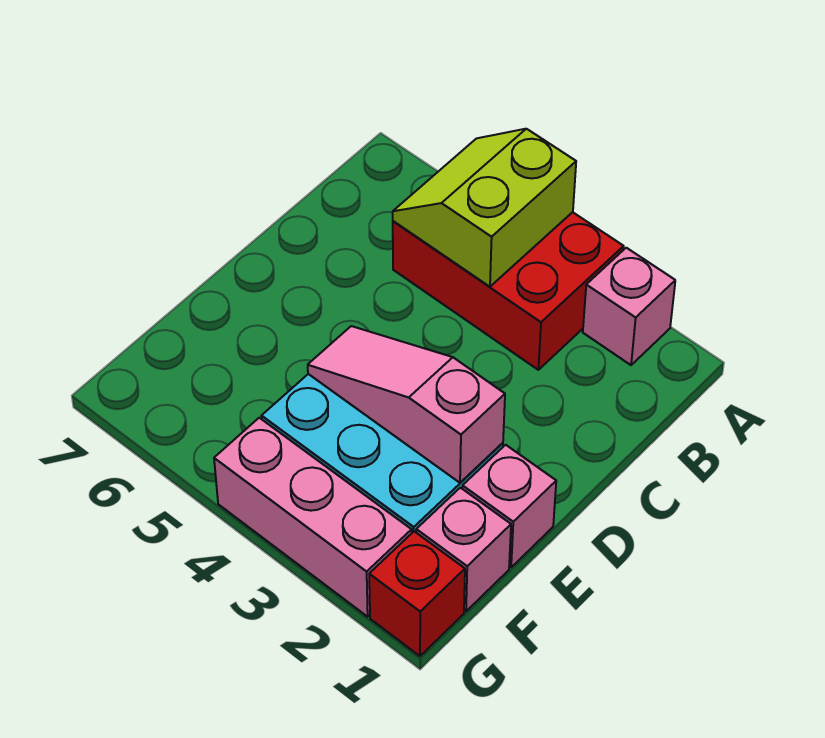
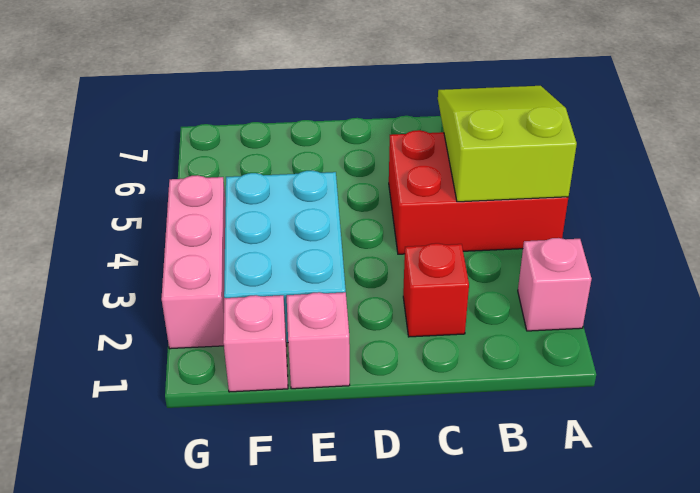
red brick A3:B5 level 1 -> red brick A4:C5 level 1
lime slope A4:B5 level 2 top 4 -> lime slope A4:B6 level 2 top 4
pink slope E2:E4 level 2 top 2 -> none
red brick G1 level 1 -> red brick C2 level 1

